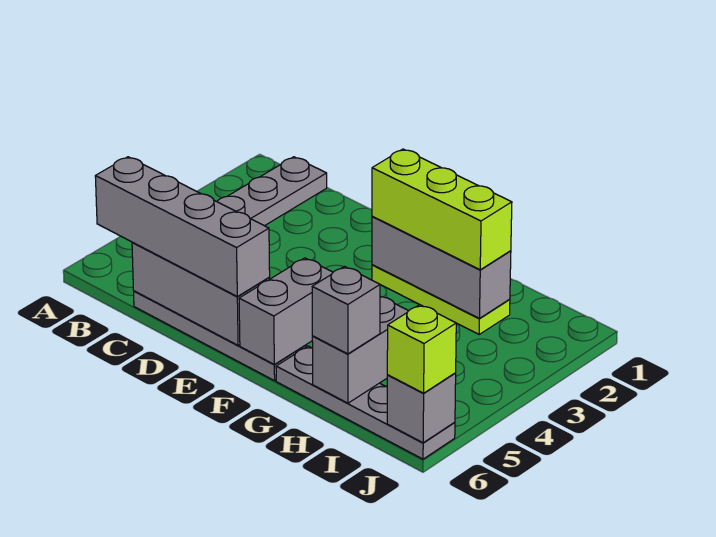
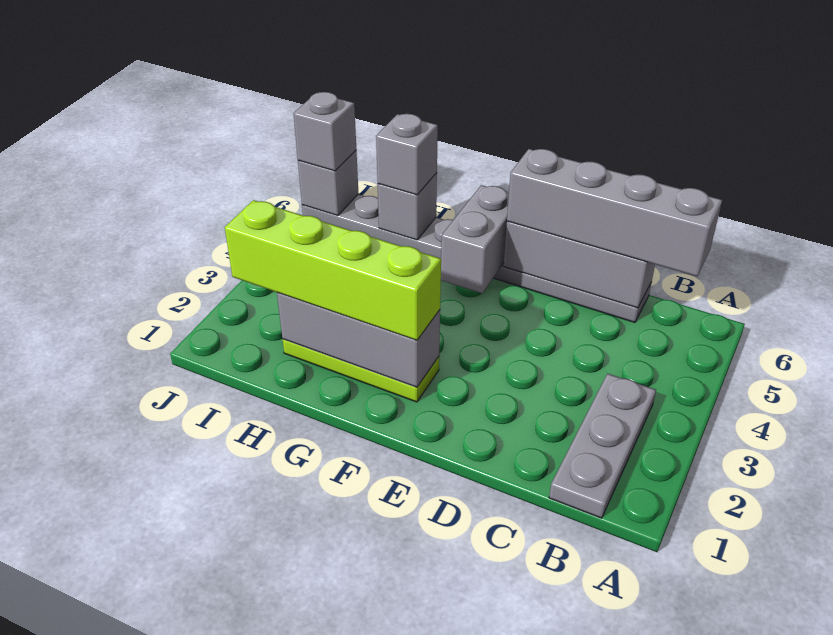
lime brick F2:H2 level 3 -> lime brick F2:I2 level 3
grey brick H5:H6 level 2 -> grey brick H6 level 2
lime brick J6 level 3 -> grey brick J6 level 3

